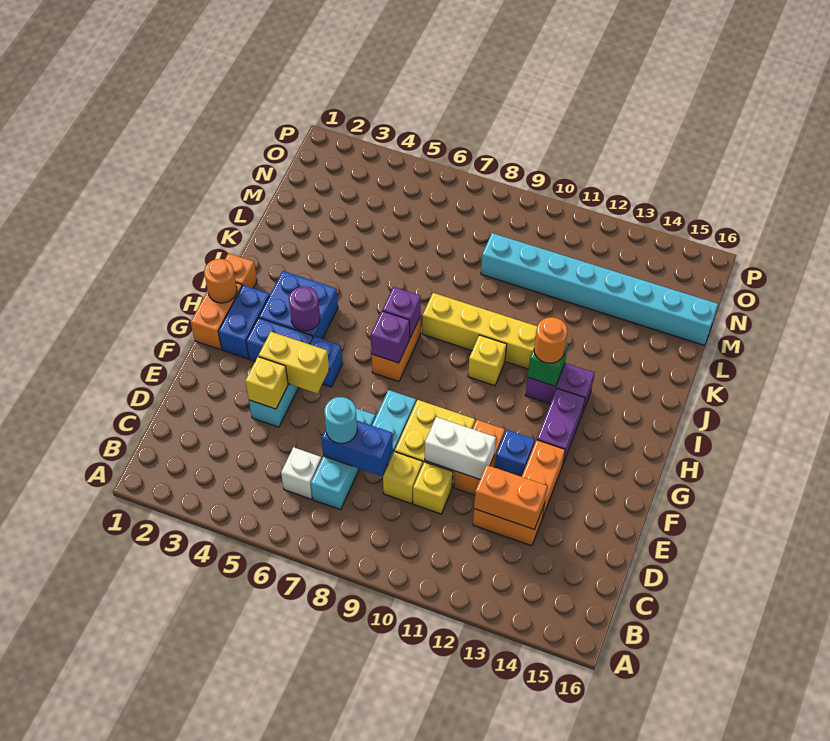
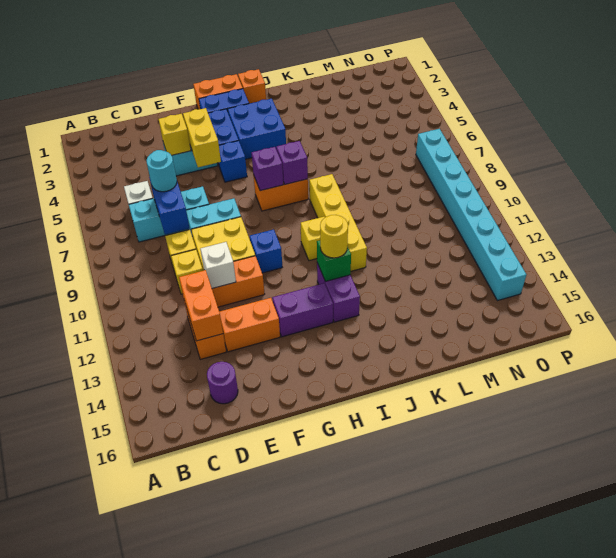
white brick E10:E11 level 2 -> white brick E11 level 2
blue brick F12 level 1 -> blue brick G10 level 1
orange round brick H1 level 2 -> none
purple round brick H4 level 2 -> purple round brick D15 level 1
orange round brick I12 level 3 -> yellow round brick I12 level 3
cyan brick M9:M16 level 1 -> cyan brick O7:O14 level 1

